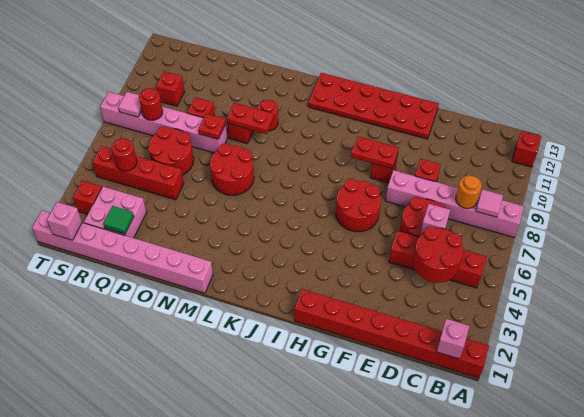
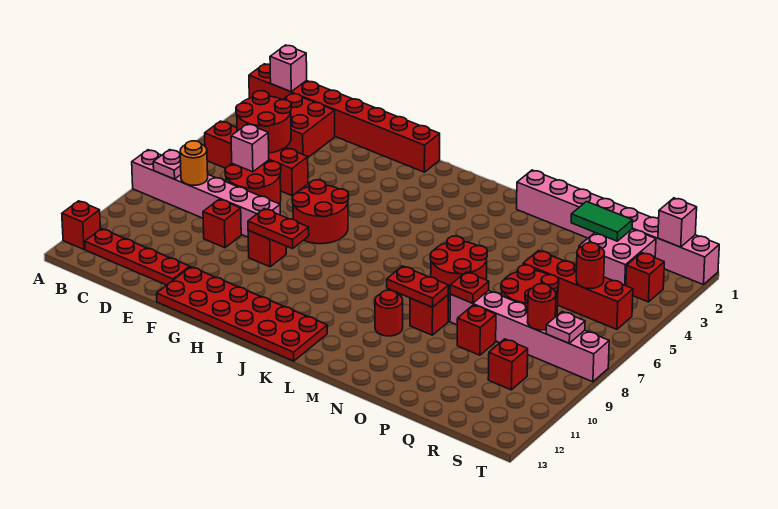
pink tile B8 level 2 -> pink plate B8 level 2
none -> red plate B12:E12 level 1
none -> red brick C2:D3 level 1
green tile Q2 level 2 -> green tile P2:Q2 level 2
pink tile S8 level 2 -> pink plate S8 level 2

